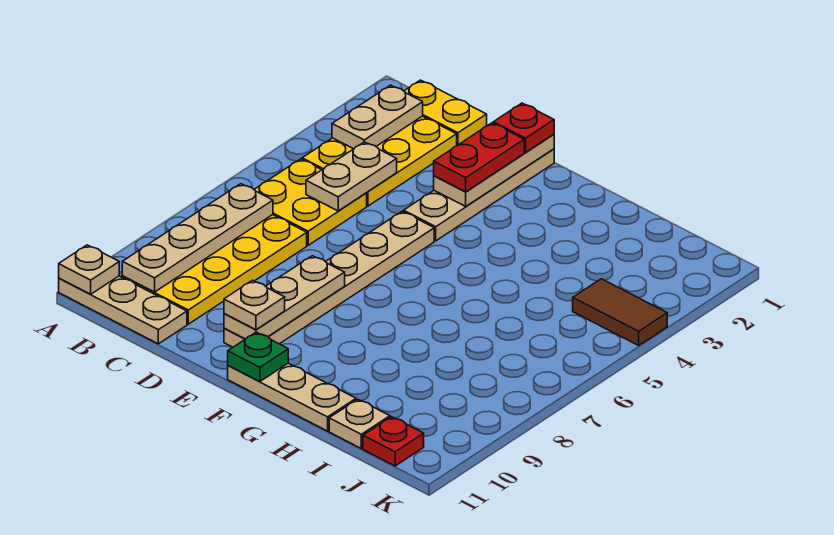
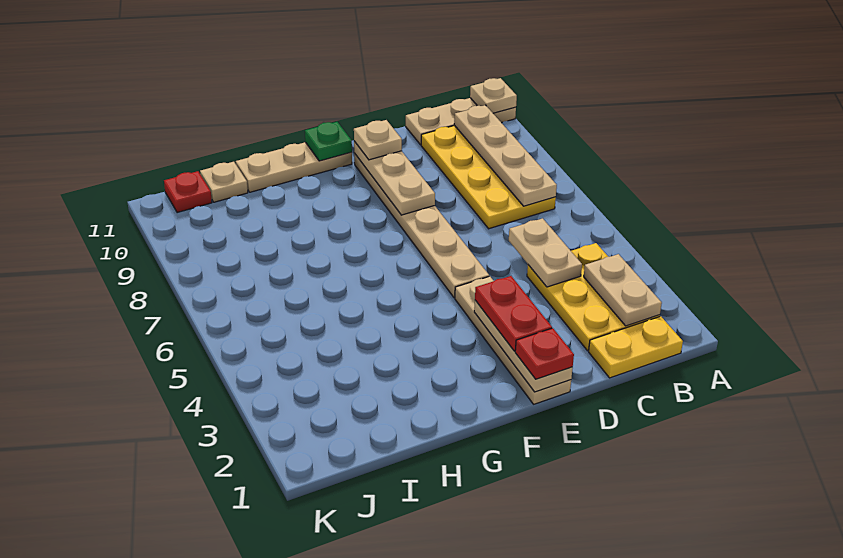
yellow plate B5:C6 level 1 -> none
brown tile J4:K4 level 1 -> none

